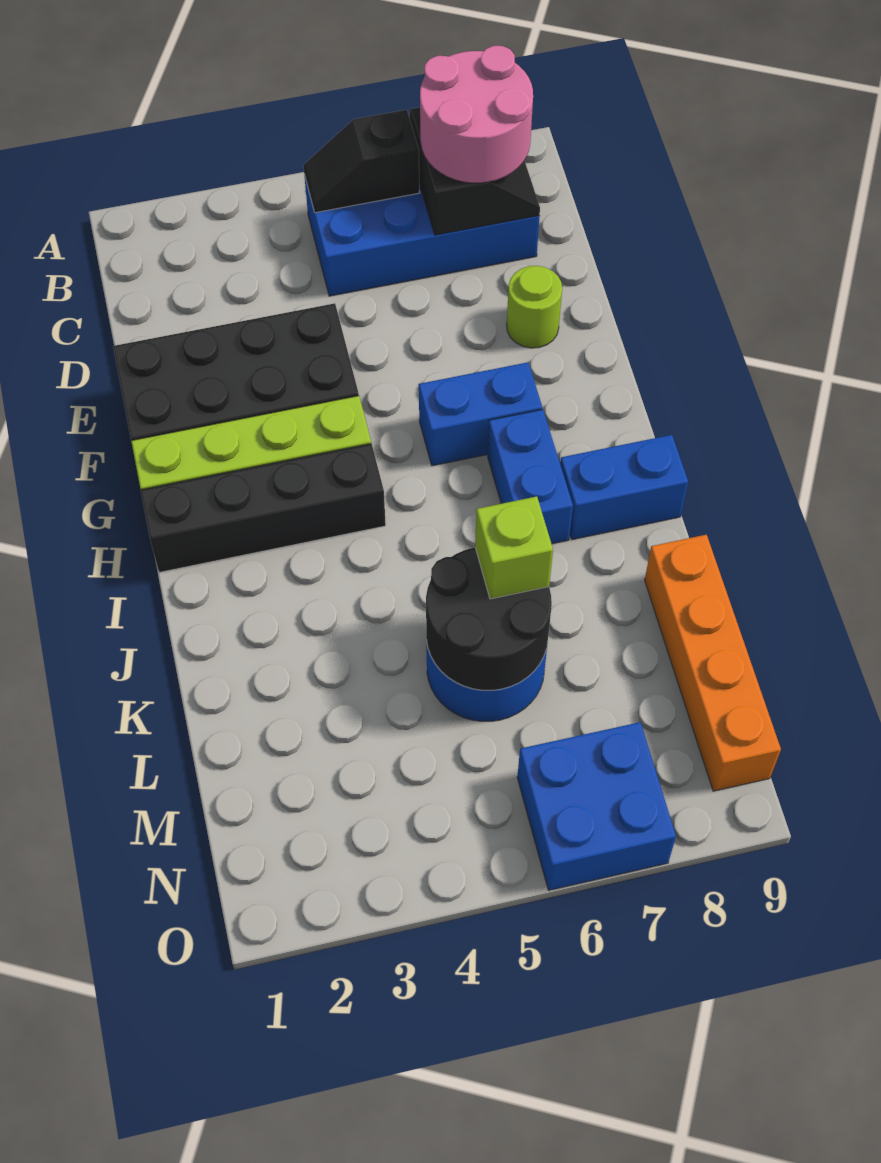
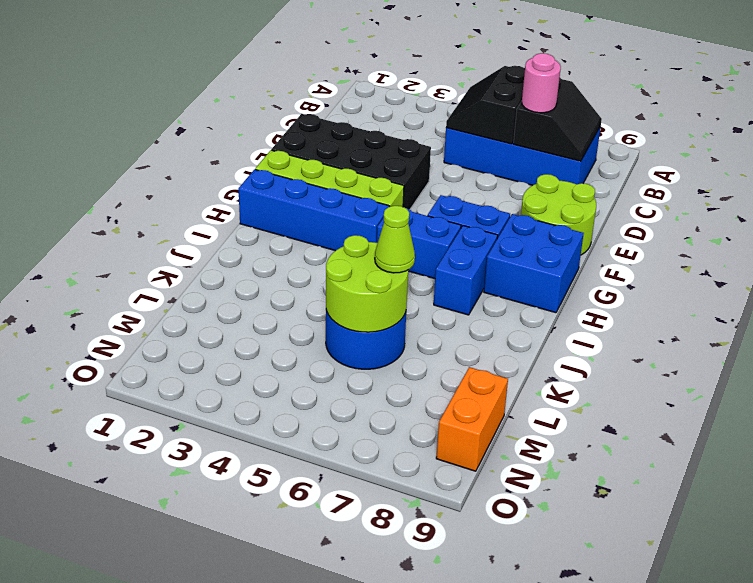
black slope B5:B6 level 2 top 6 -> black slope B5:C6 level 2 top 6
pink round brick B7:C8 level 3 -> pink round brick C7 level 3
lime round brick E8 level 1 -> lime round brick E8:F9 level 1
black brick H1:H4 level 1 -> blue brick H1:H4 level 1
blue brick I8:I9 level 1 -> blue brick H5:H6 level 1
black round brick K5:L6 level 2 -> lime round brick K5:L6 level 2
lime brick K6 level 3 -> lime cone K6 level 3
orange brick K9:N9 level 1 -> orange brick M9:N9 level 1
blue brick N6:O7 level 1 -> blue brick G8:H9 level 1

